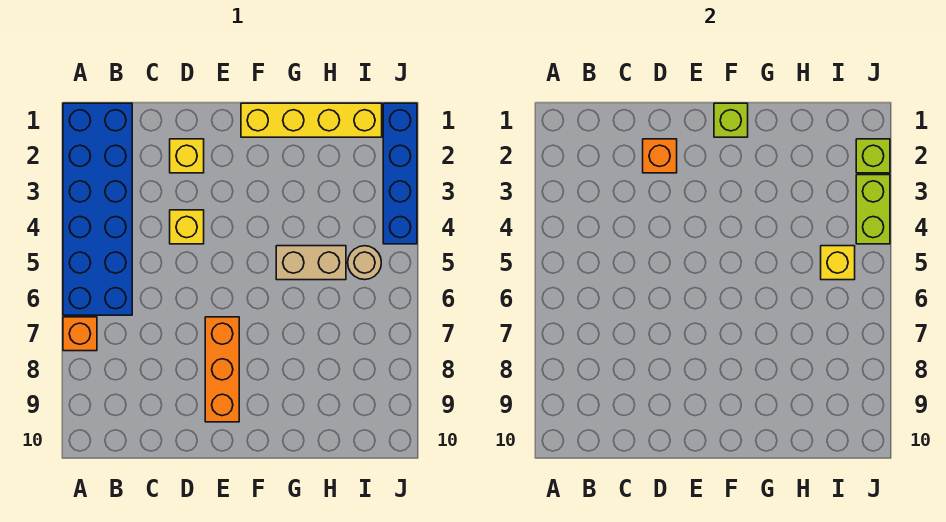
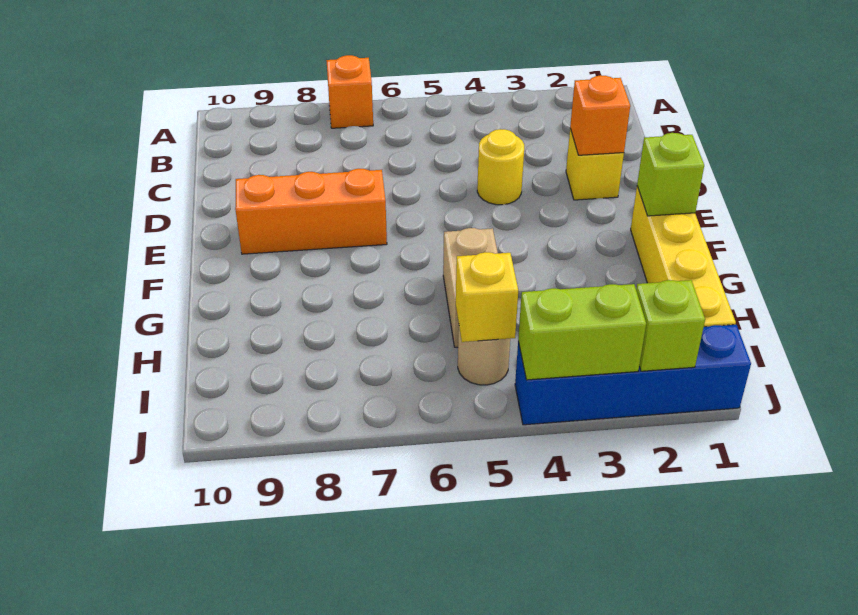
blue brick A1:B6 level 1 -> none
yellow brick D4 level 1 -> yellow round brick D4 level 1

